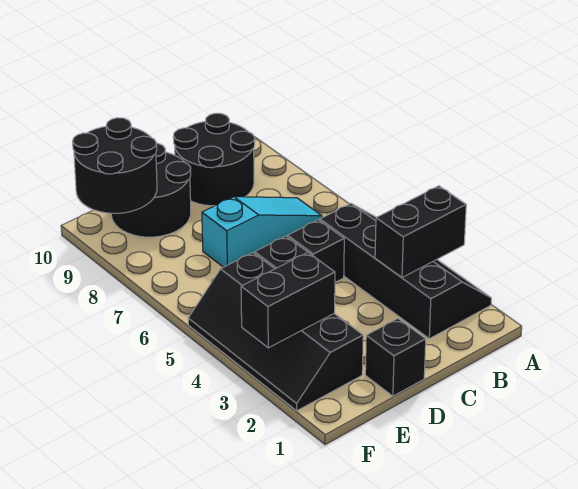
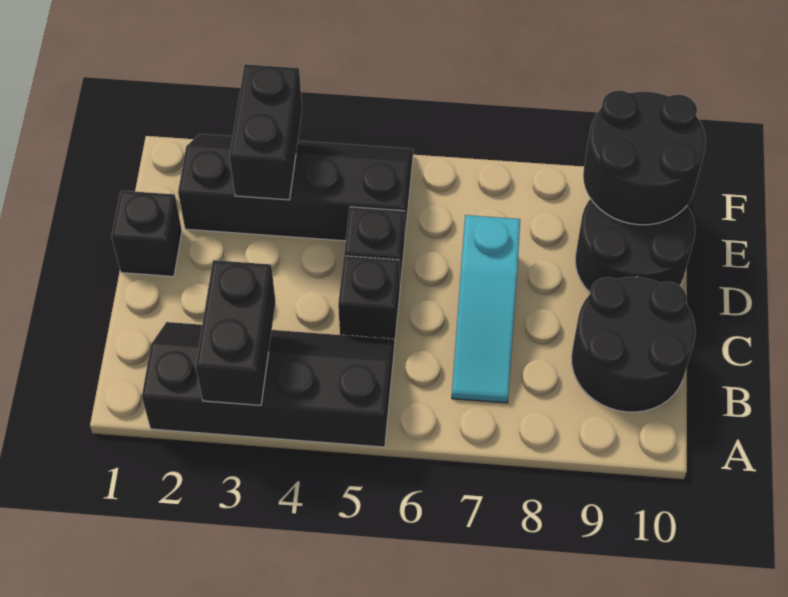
black slope A2:B5 level 1 top B -> black slope A2:B5 level 1 top A

